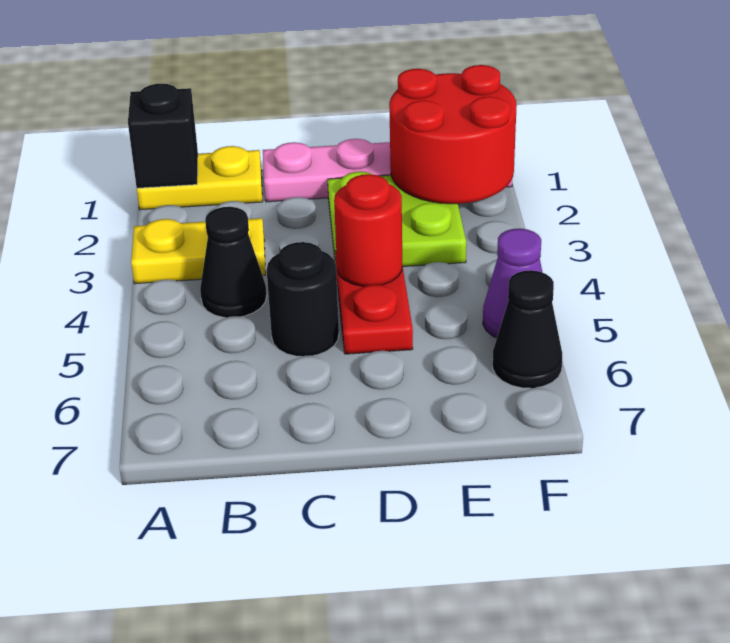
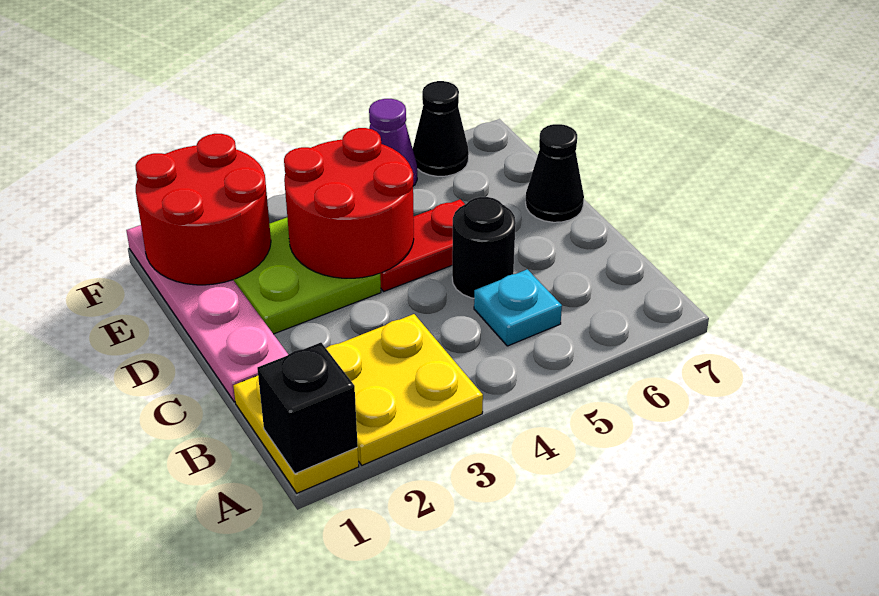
yellow plate A3:B3 level 1 -> yellow plate A2:B3 level 1
black cone B4 level 1 -> black cone D7 level 1
none -> cyan plate B5 level 1
red round brick D4 level 2 -> red round brick D3:E4 level 2

